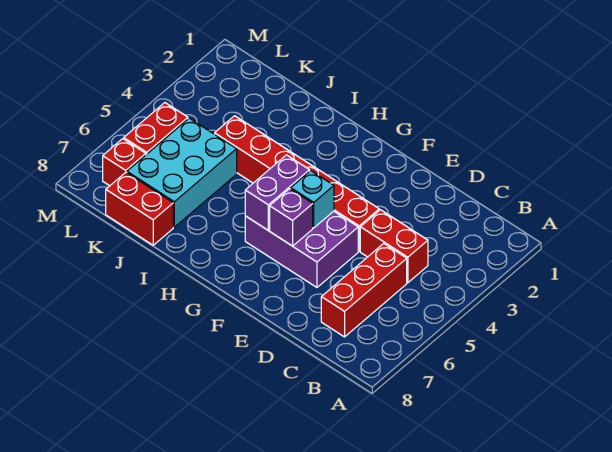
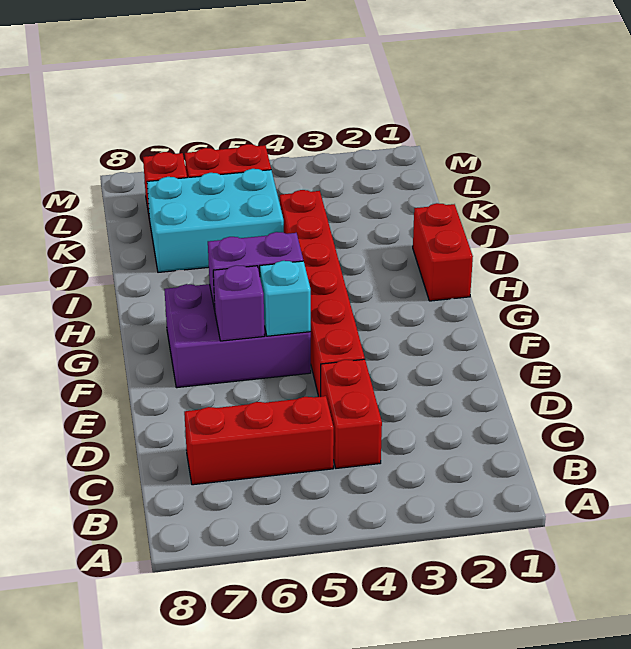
purple brick E5:G6 level 1 -> purple brick F5:G7 level 1
red brick J8:K8 level 1 -> red brick H1:I1 level 1

